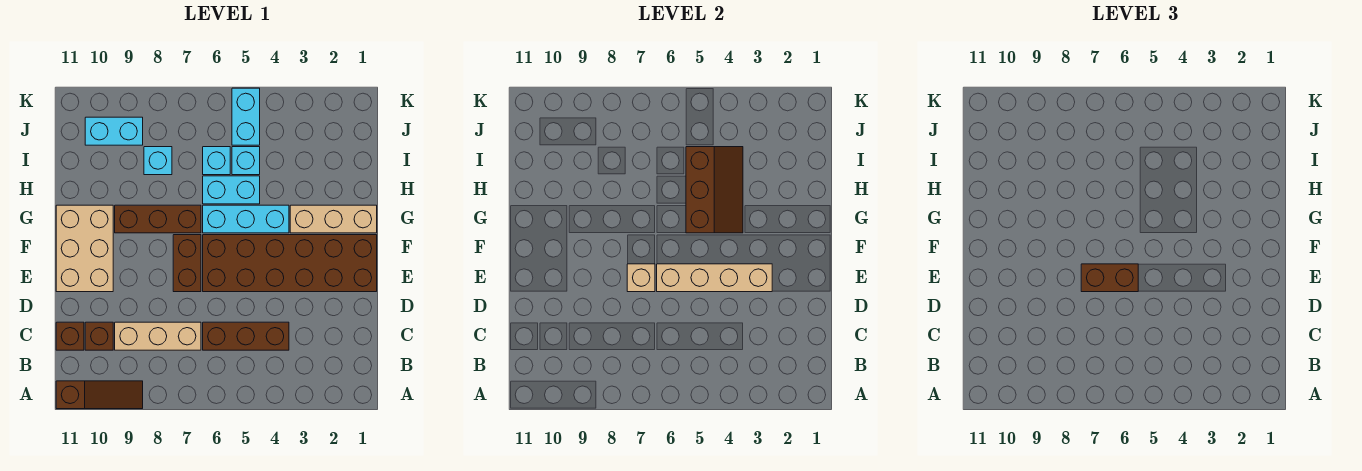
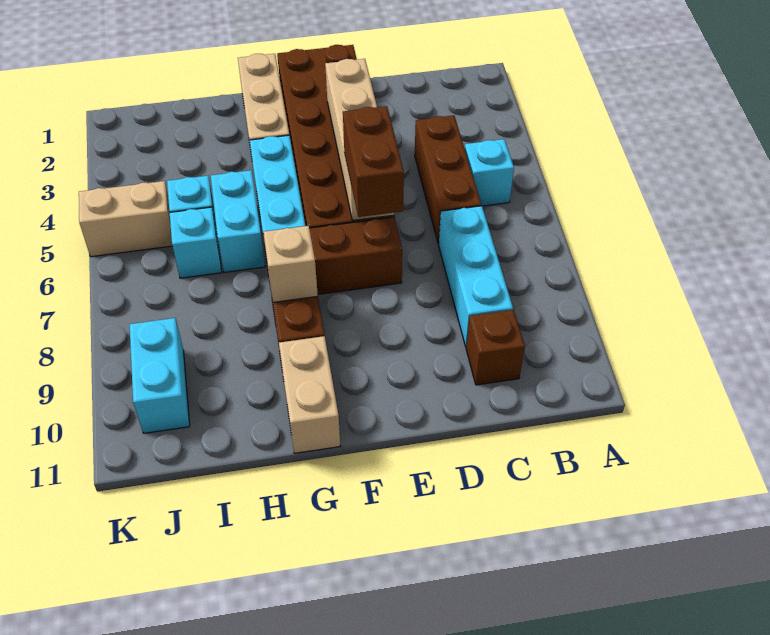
brown slope A9:A11 level 1 top 11 -> none
tan brick C7:C9 level 1 -> cyan brick C7:C9 level 1
brown brick C11 level 1 -> none
tan brick E7 level 2 -> tan brick G8 level 2
tan brick E10:G11 level 1 -> tan brick G10:G11 level 1
brown slope G4:I5 level 2 top 5 -> none
cyan brick I8 level 1 -> cyan brick B5 level 1
cyan brick J5:K5 level 1 -> tan brick J5:K5 level 1

